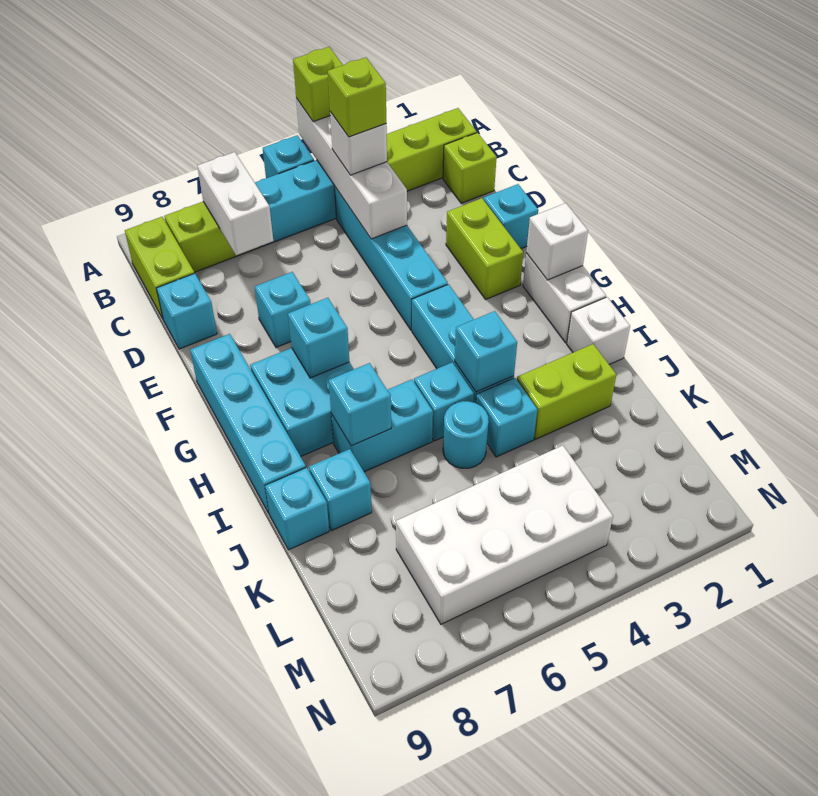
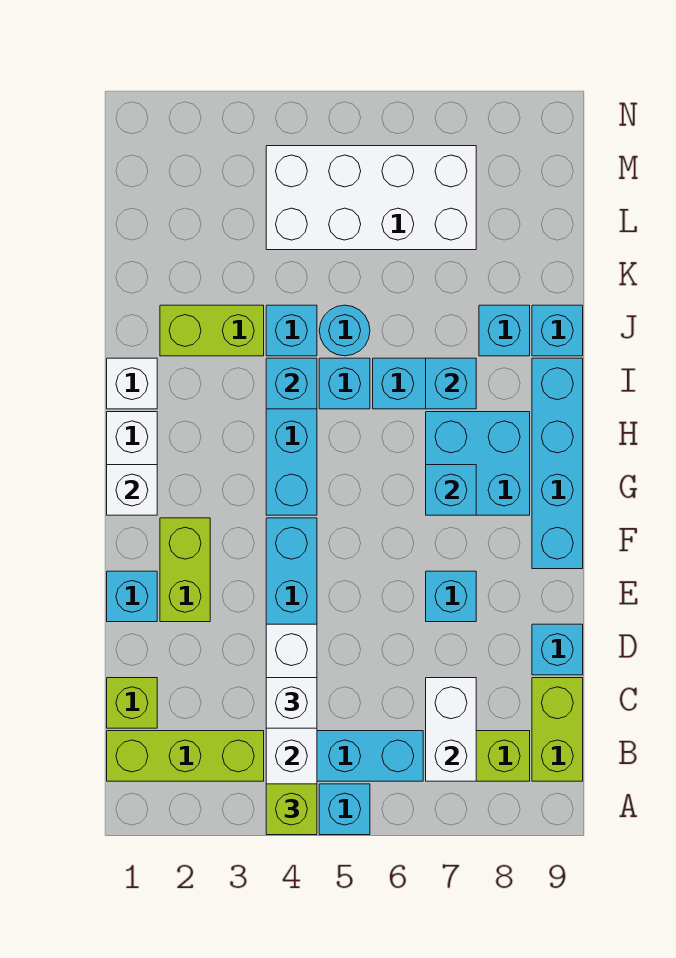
lime brick C4 level 4 -> none

